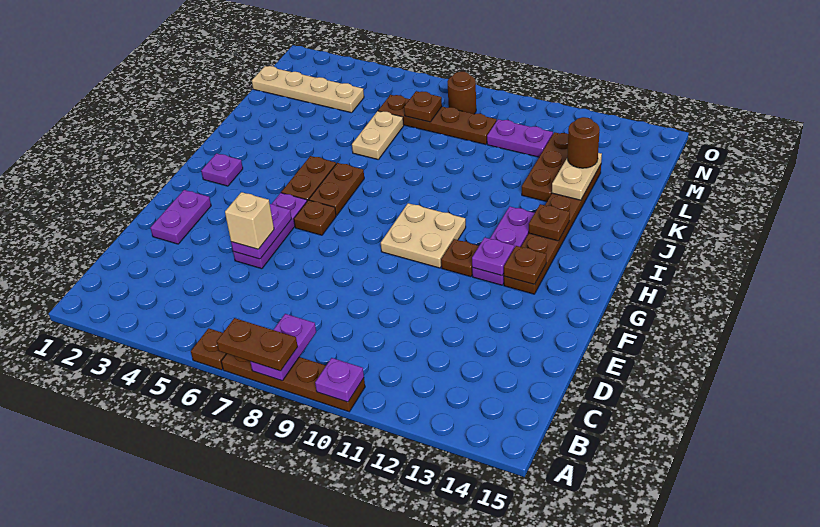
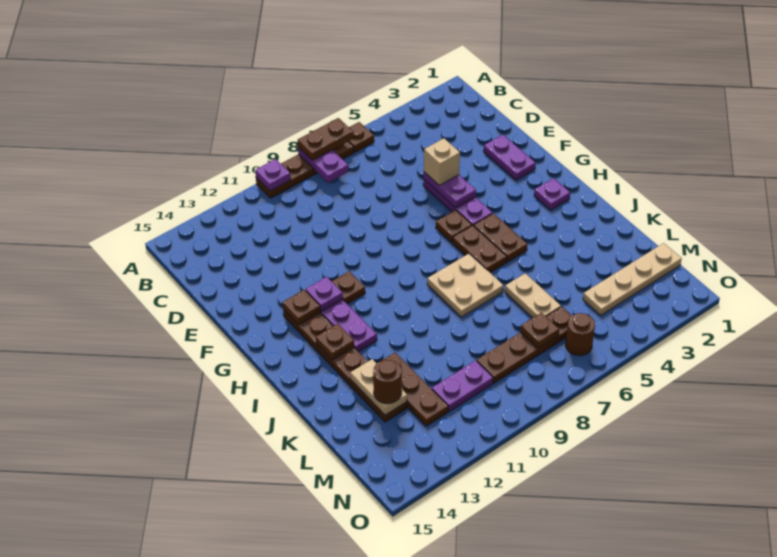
tan plate G9:H10 level 1 -> tan plate I7:J8 level 1
brown round brick N8 level 1 -> brown round brick N6 level 1

